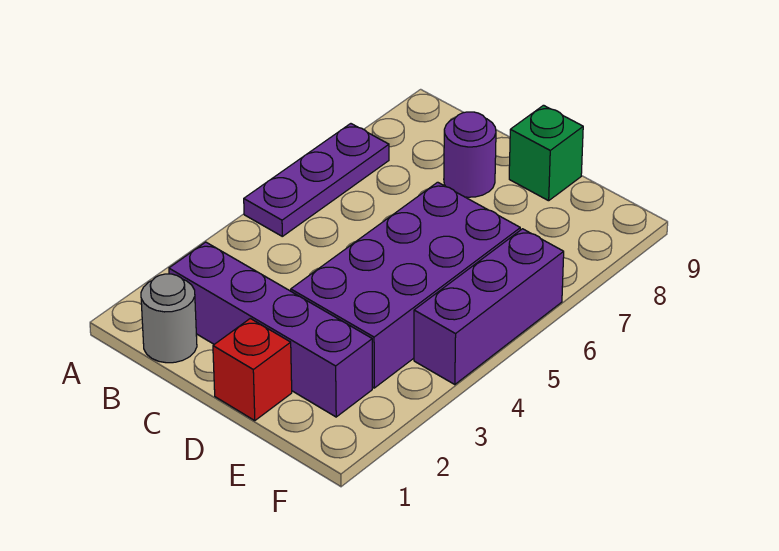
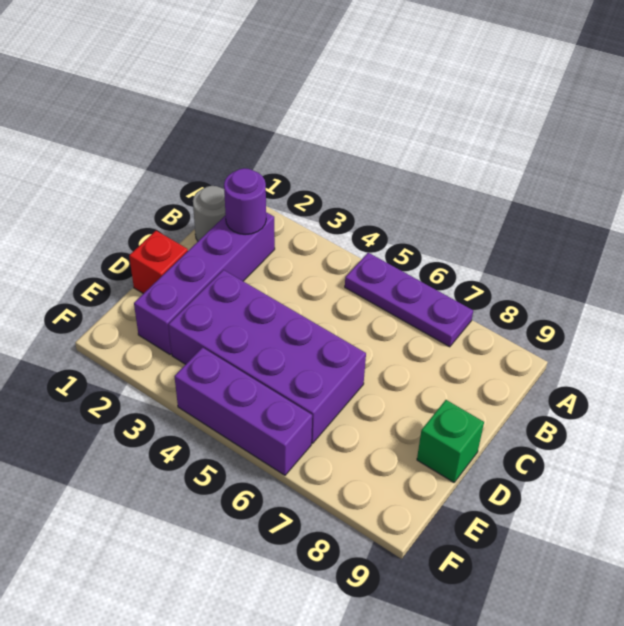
purple round brick C8 level 1 -> purple round brick B2 level 2

